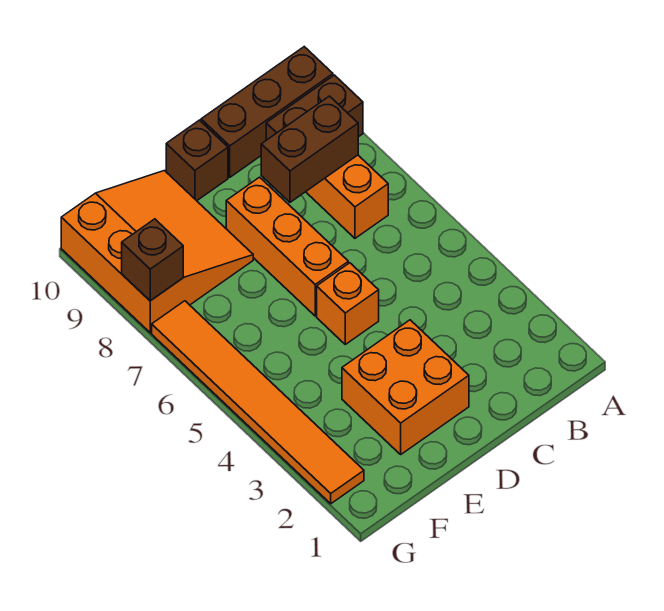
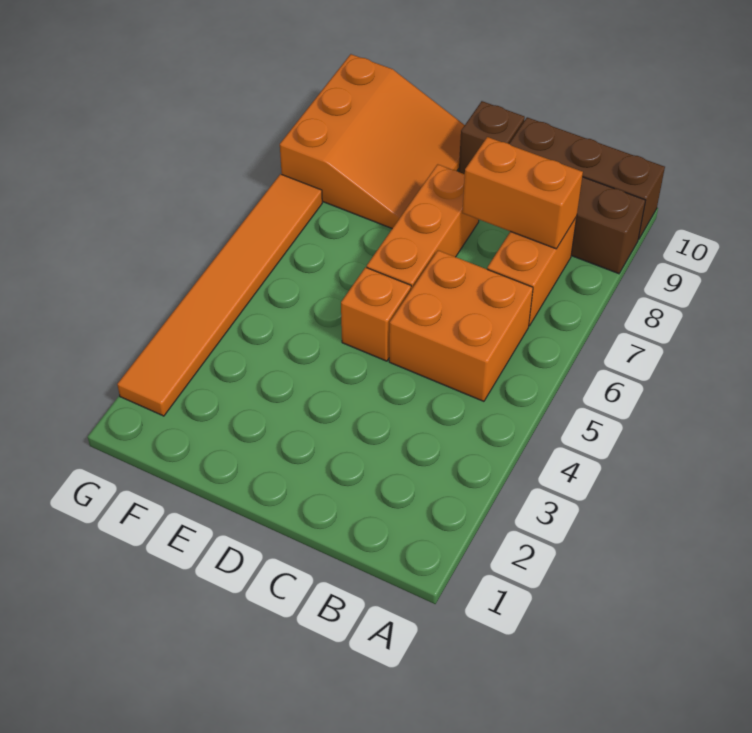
brown brick B8:C8 level 2 -> orange brick B8:C8 level 2
orange brick D2:E3 level 1 -> orange brick B5:C6 level 1
brown brick G8 level 2 -> none

